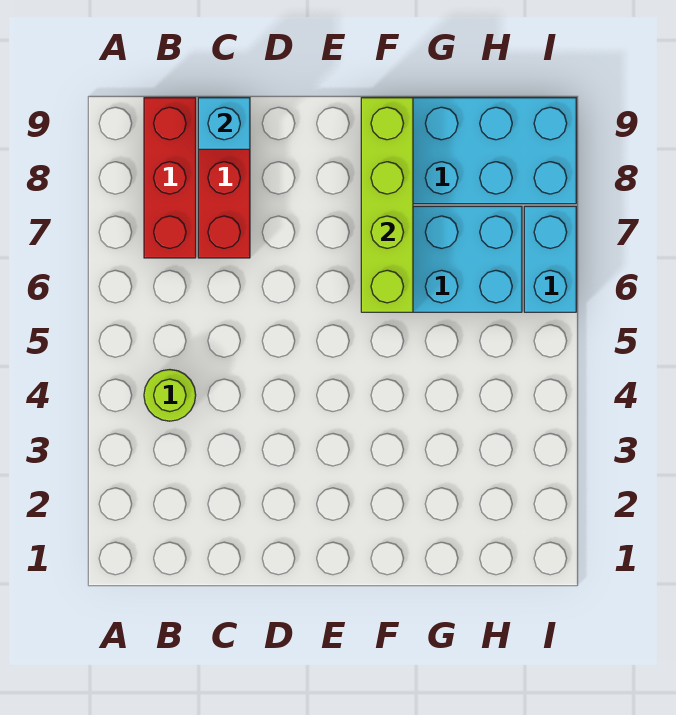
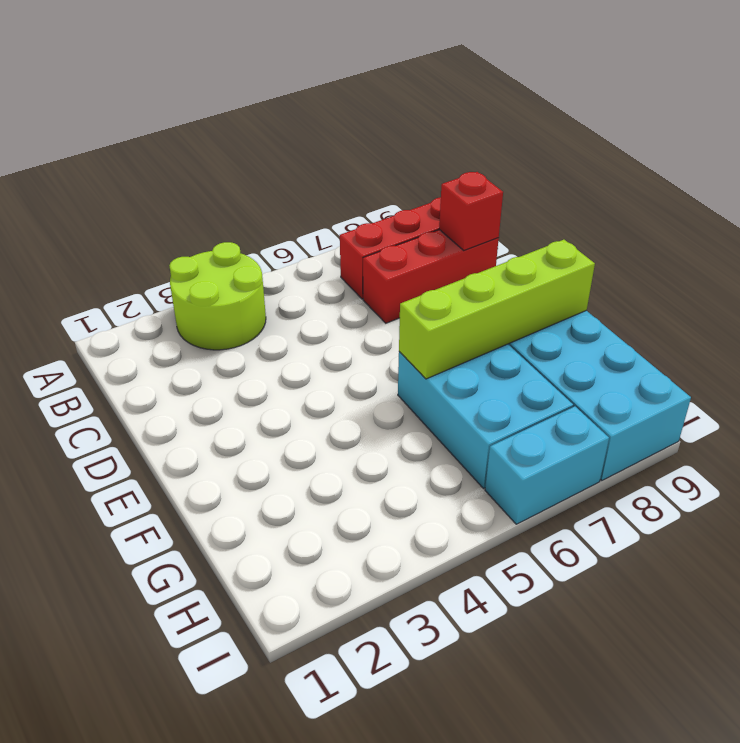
lime round brick B4 level 1 -> lime round brick A3:B4 level 1
cyan brick C9 level 2 -> red brick C9 level 2

